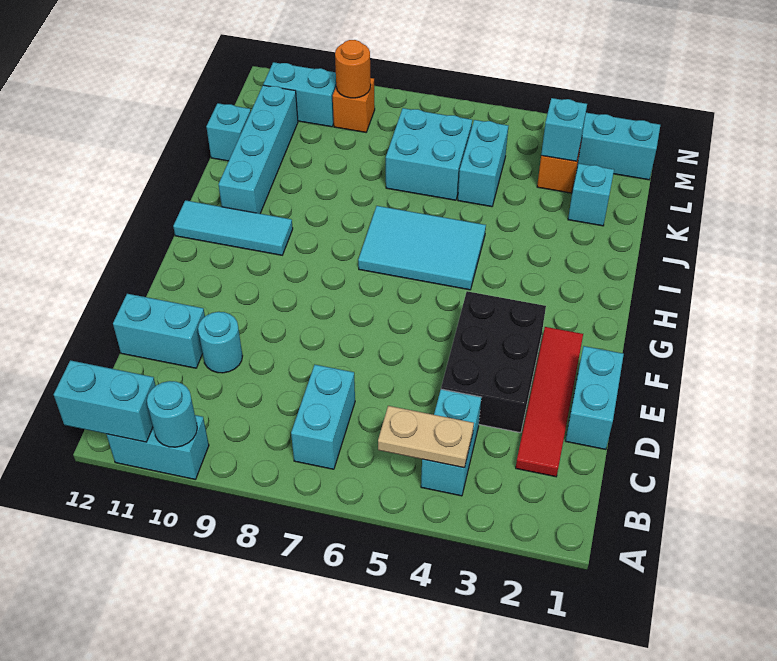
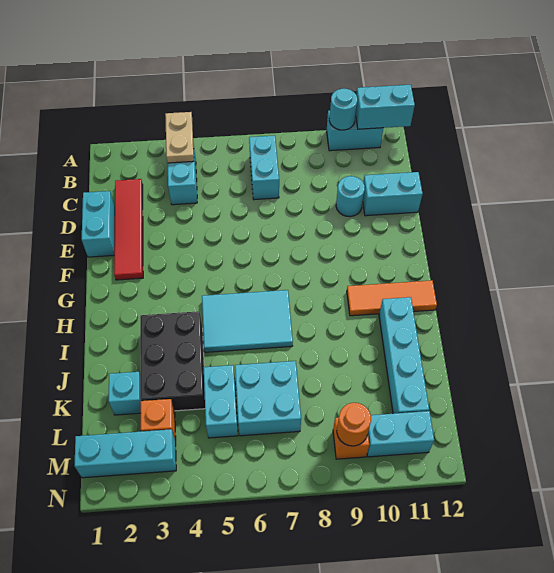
tan plate B4:B5 level 2 -> tan plate A4:B4 level 2
black brick D3:F4 level 1 -> black brick I3:K4 level 1
cyan tile H10:H12 level 1 -> orange tile H10:H12 level 1
cyan brick K12 level 1 -> none
cyan brick L3 level 2 -> none

